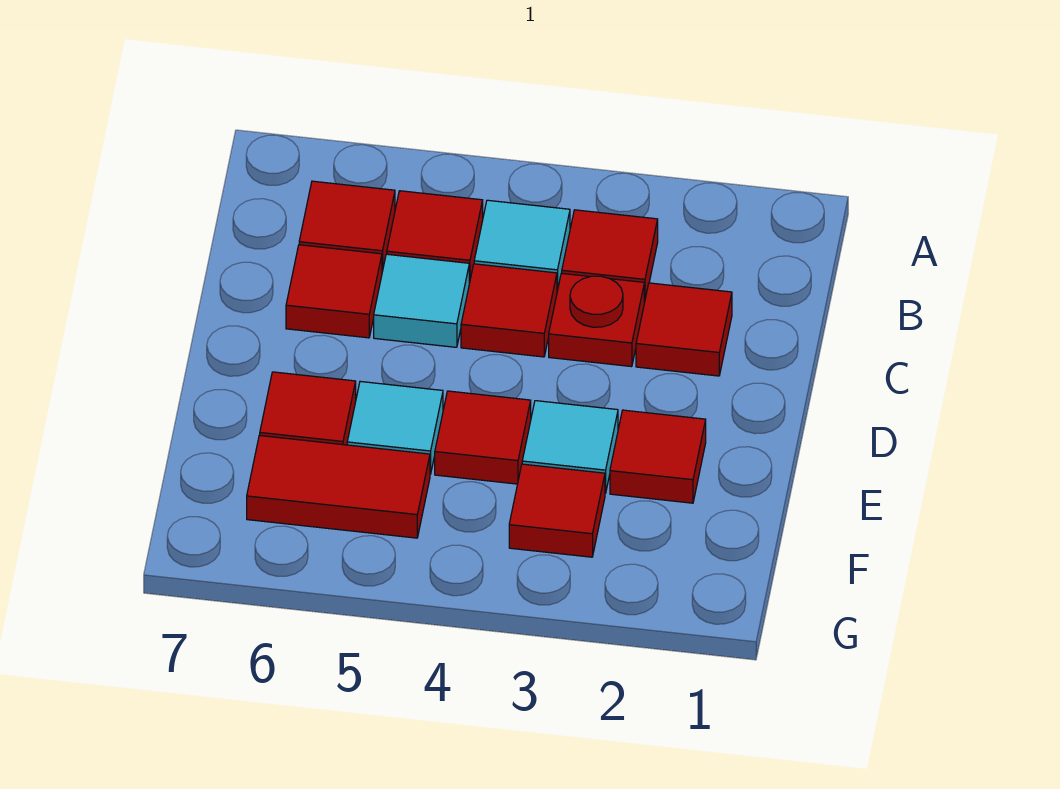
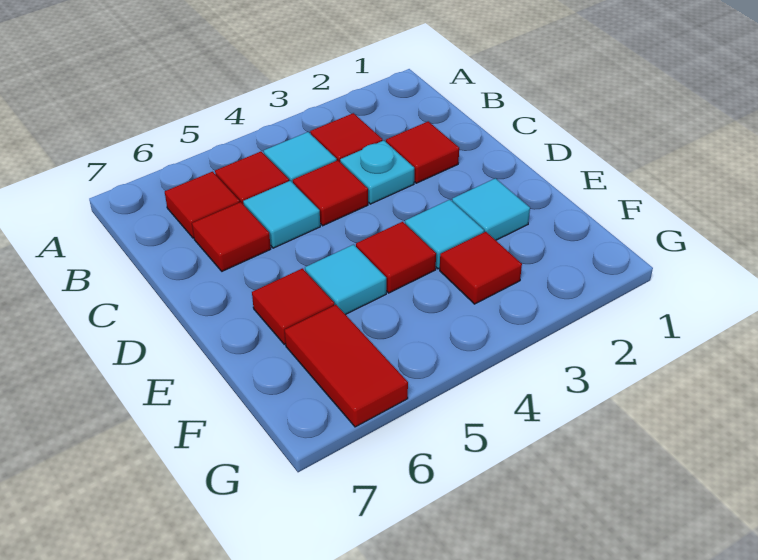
red plate C3 level 1 -> cyan plate C3 level 1
red tile E2 level 1 -> cyan tile E2 level 1
red tile F5:F6 level 1 -> red tile F6:G6 level 1

